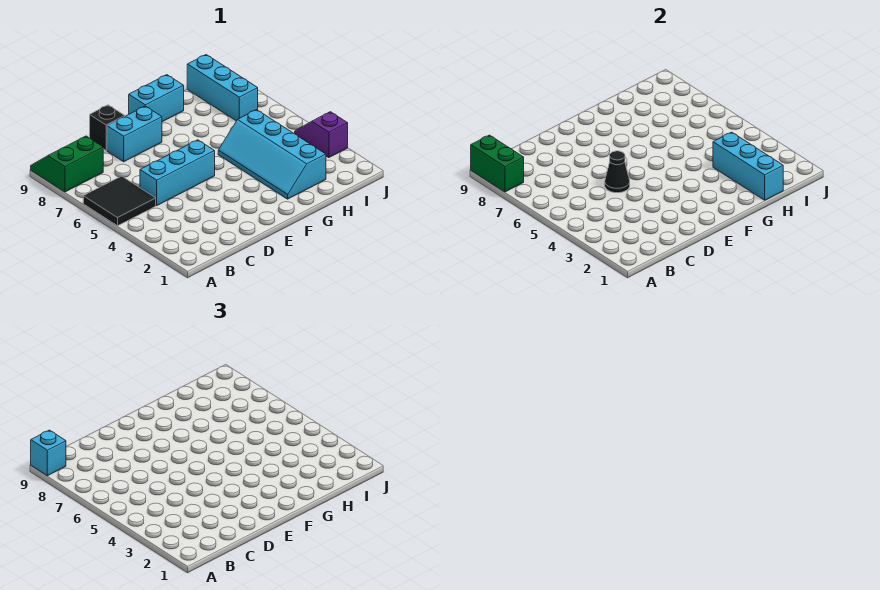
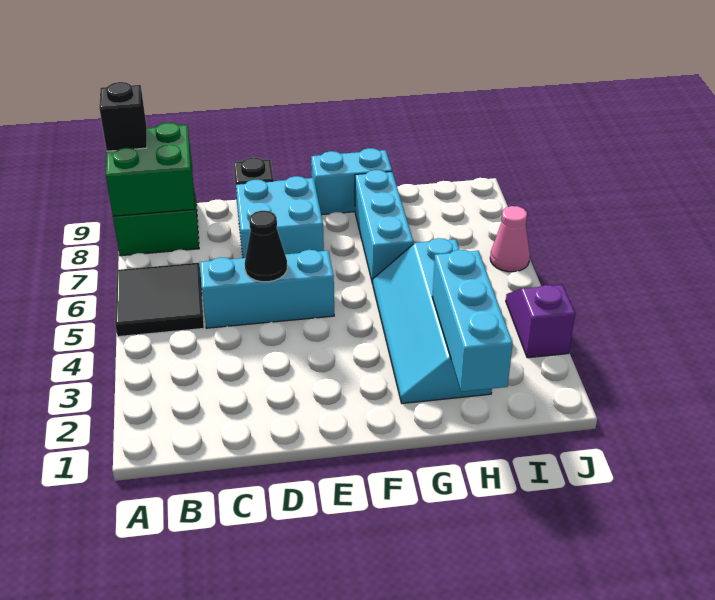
green brick A8:A9 level 2 -> green brick A8:B9 level 2
cyan brick A9 level 3 -> black brick A9 level 3
cyan brick D8:E8 level 1 -> cyan brick D7:E8 level 1
cyan brick I7:I9 level 1 -> cyan brick G6:G8 level 1
none -> pink cone J6 level 1

